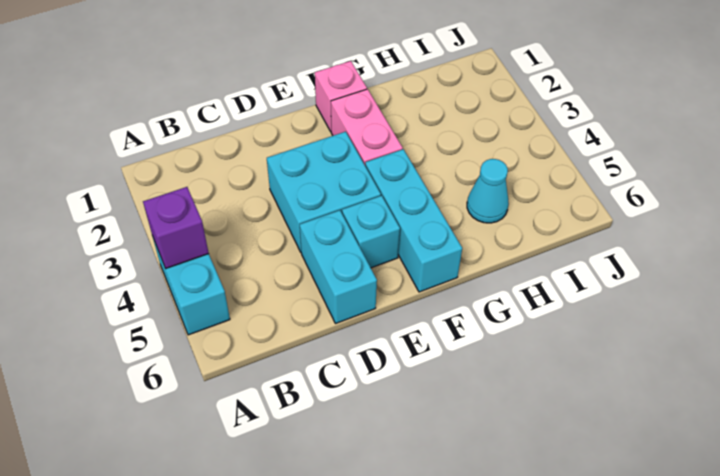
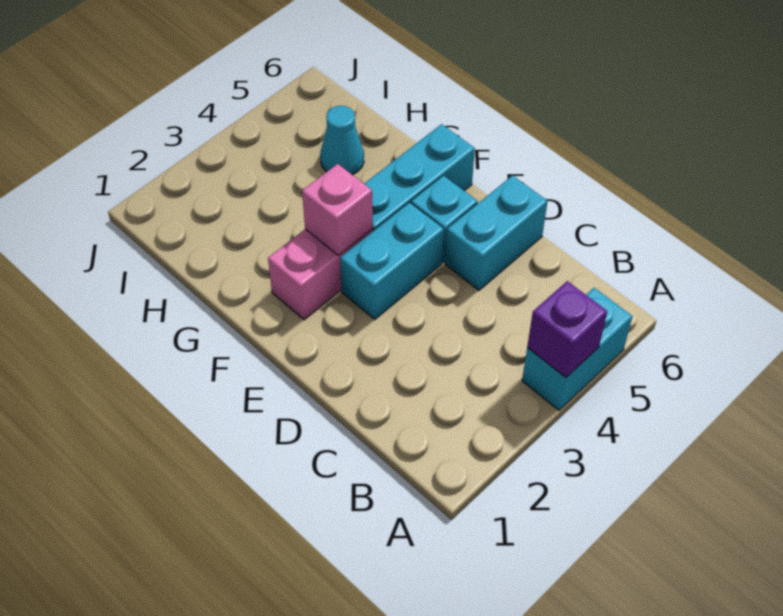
cyan brick D3:E4 level 1 -> cyan brick E3:E4 level 1
pink brick F1 level 1 -> pink brick F3 level 2

